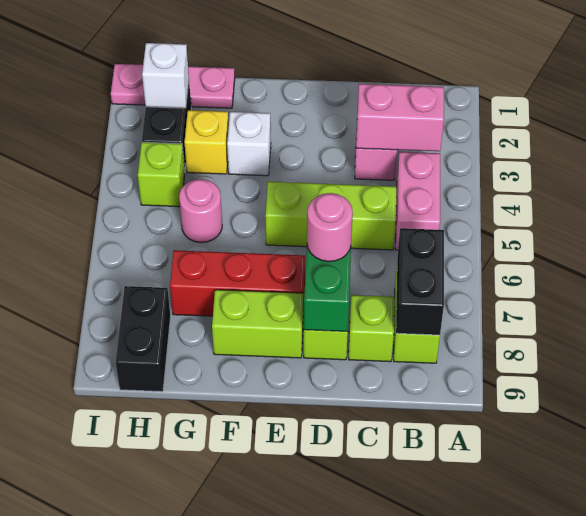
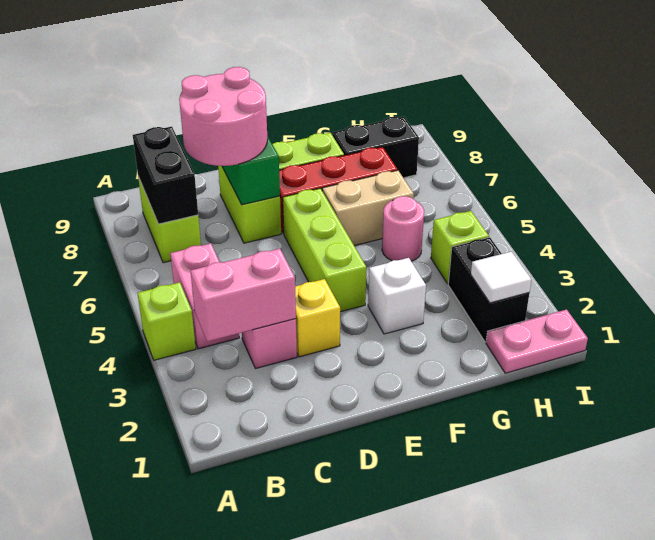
lime brick C5:E5 level 1 -> lime brick E4:E6 level 1
lime brick C8 level 1 -> lime brick A4 level 1
pink round brick D7 level 3 -> pink round brick C7:D8 level 3
none -> tan brick F6:G6 level 1
pink plate G1:I1 level 1 -> pink plate H1:I1 level 1
yellow brick G3 level 1 -> yellow brick D3 level 1
white brick H2 level 2 -> white tile H2 level 2
black brick H8:H9 level 1 -> black brick G8:H8 level 1

